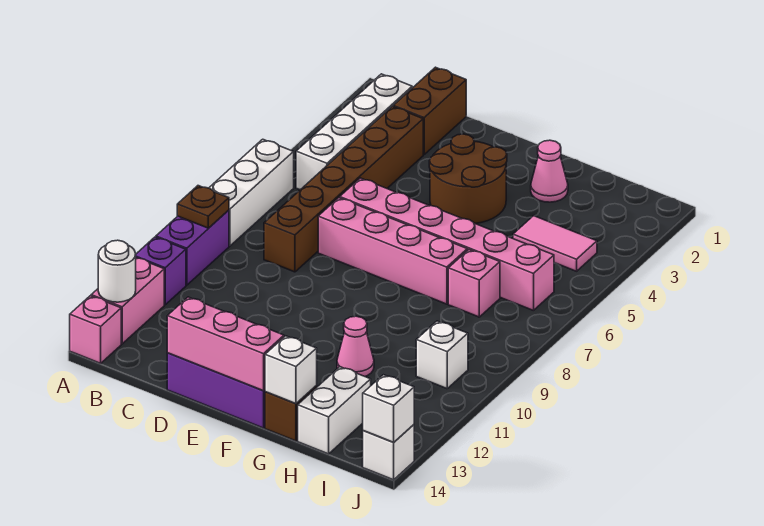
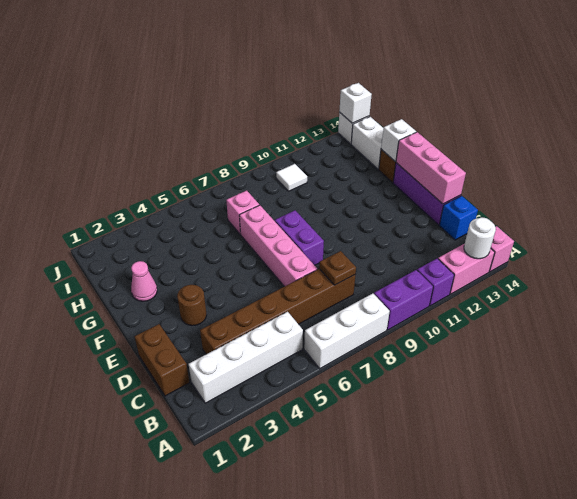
brown plate A9 level 2 -> brown plate C8 level 2
brown brick C1:C2 level 1 -> brown brick C1:D1 level 1
none -> blue brick C14 level 1
pink brick D6:I6 level 1 -> none
brown round brick E3:F4 level 1 -> brown round brick E3 level 1
none -> purple brick E8:F8 level 1
pink cone G11 level 1 -> none
pink tile H4:I4 level 1 -> none
white brick H13:H14 level 1 -> white brick H14:I14 level 1
white brick I10 level 1 -> white tile I10 level 1

